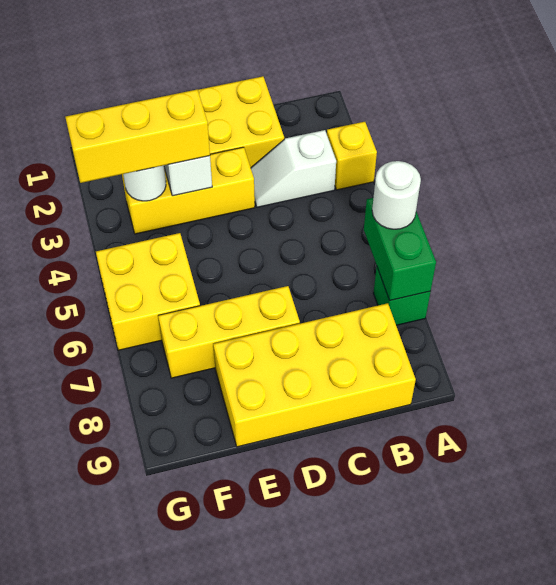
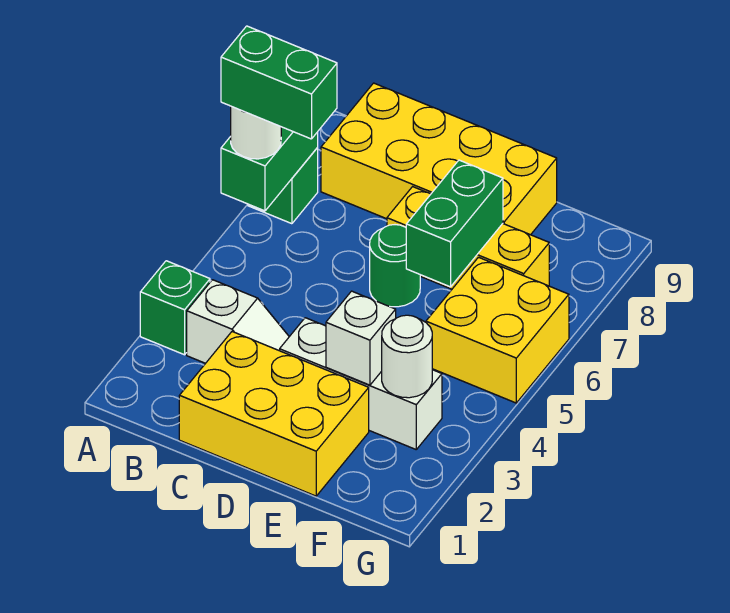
yellow brick A3 level 1 -> green brick A3 level 1
none -> green brick A6:B6 level 4
yellow brick D3:F3 level 1 -> white brick D3:F3 level 1
none -> green round brick D6 level 1
yellow brick E3:G3 level 3 -> none
none -> green brick E6:E7 level 2

